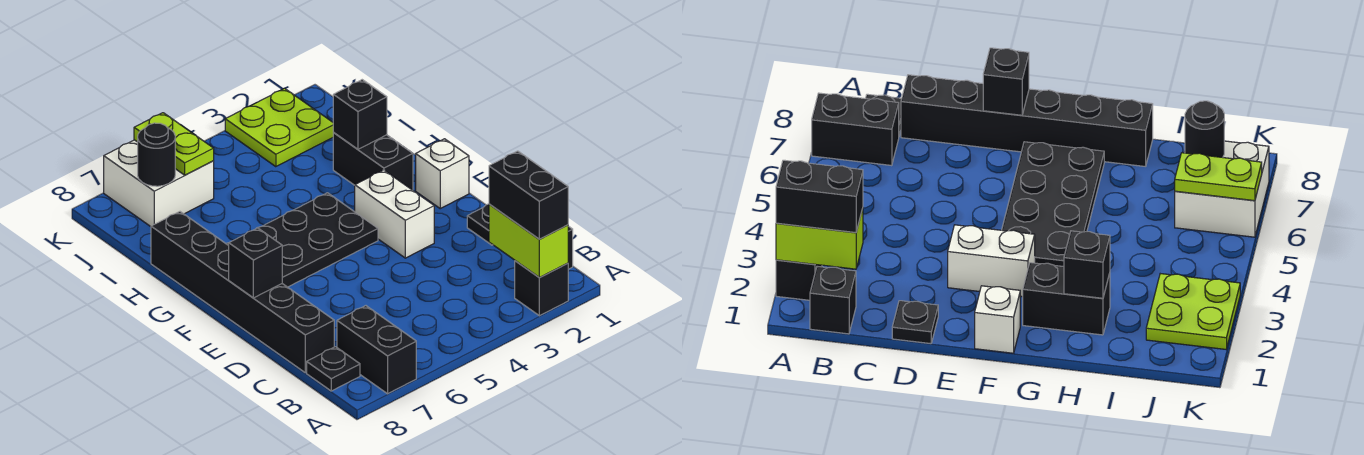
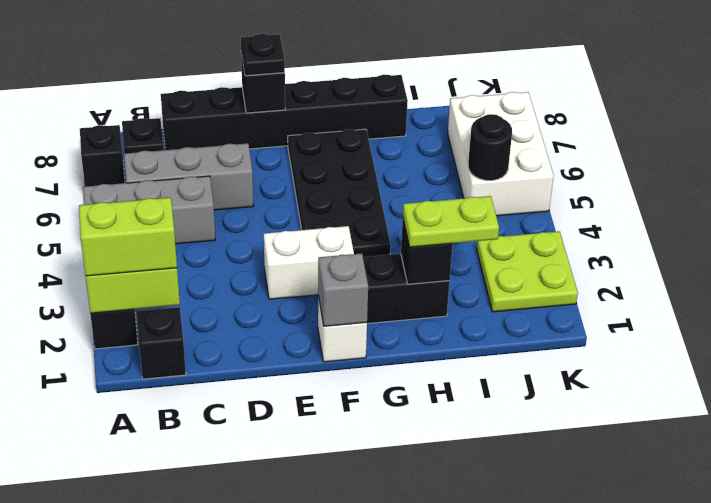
black brick A2:B2 level 3 -> lime brick A2:B2 level 3
none -> grey brick A5:C5 level 1
black brick A7:B7 level 1 -> black brick A7 level 1
none -> grey brick B6:D6 level 1
black plate D1 level 1 -> black plate E8 level 3
none -> grey brick F1 level 2
white brick J6:K7 level 1 -> white brick J5:K7 level 1
lime plate J6:K6 level 2 -> lime plate H2:I2 level 3
black round brick J7 level 2 -> black round brick J5 level 2

